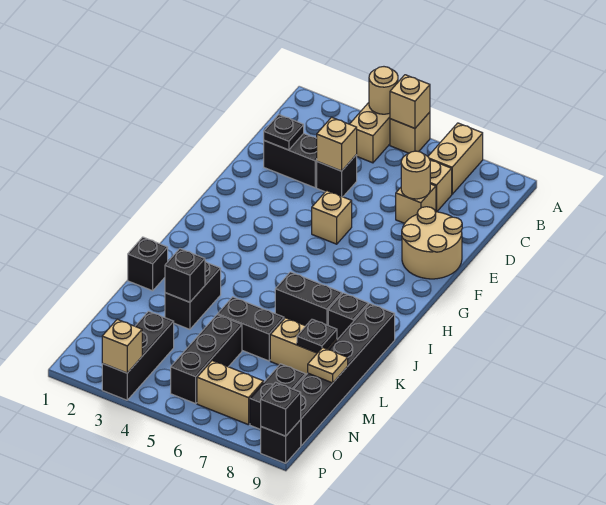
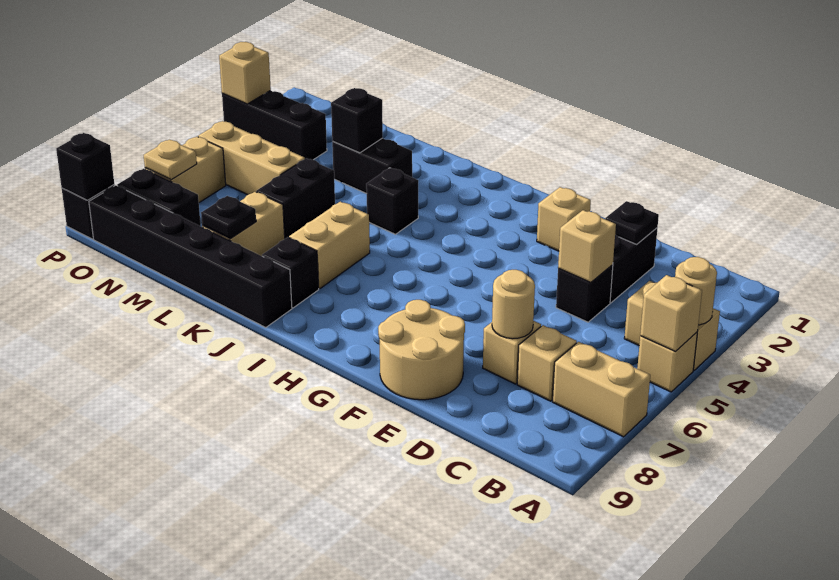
tan brick F5 level 1 -> tan brick F2 level 1
black brick J6:J7 level 1 -> tan brick J6:J7 level 1
black brick K1 level 1 -> black brick J4 level 1
black brick M5:O5 level 1 -> tan brick M5:O5 level 1
tan plate M9 level 2 -> tan plate O7 level 2

